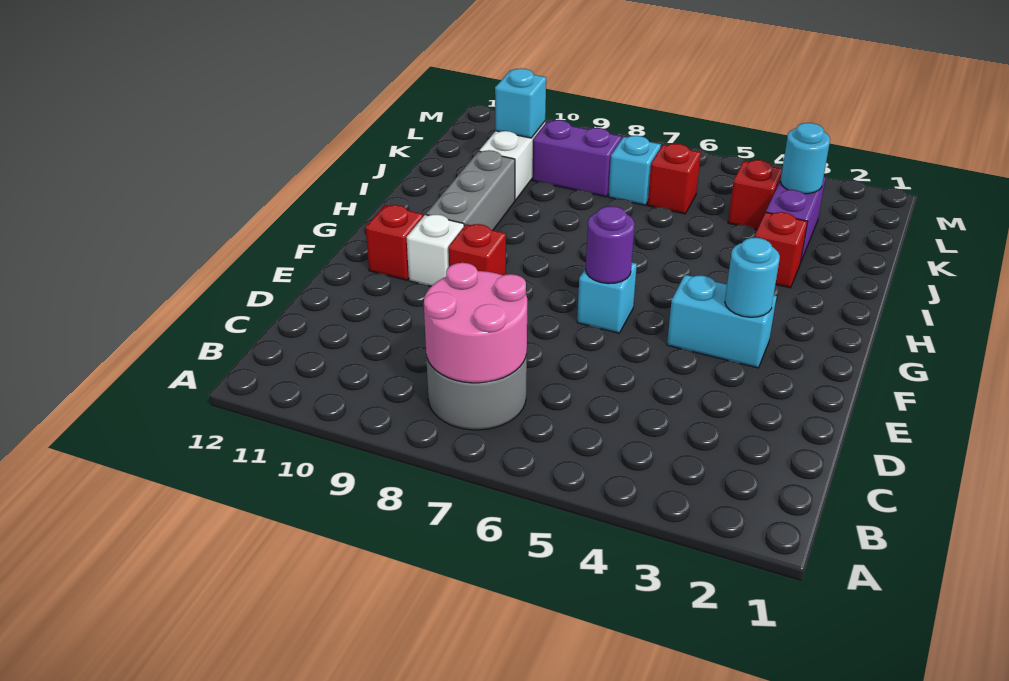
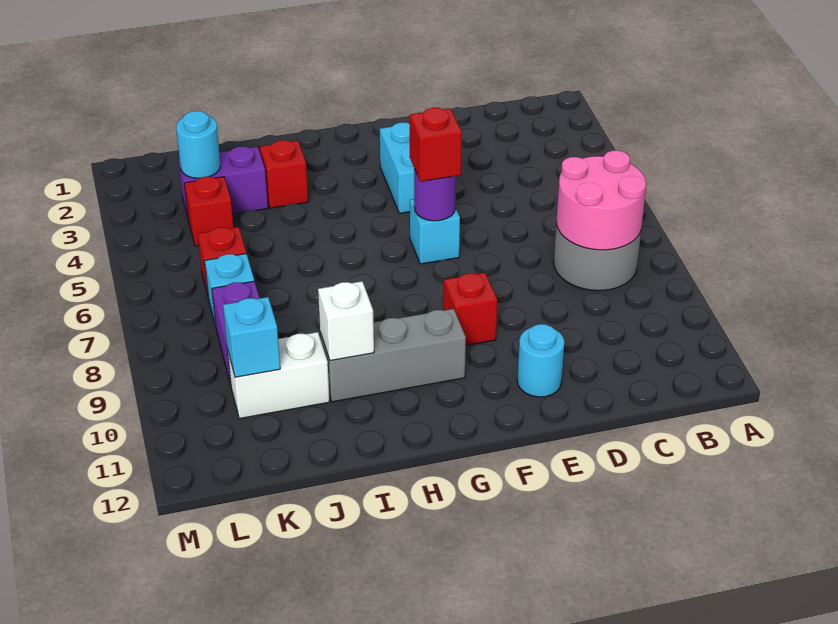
cyan round brick F3 level 2 -> cyan round brick E11 level 1
white brick F10 level 1 -> white brick I10 level 2
red brick F11 level 1 -> red brick F6 level 3

